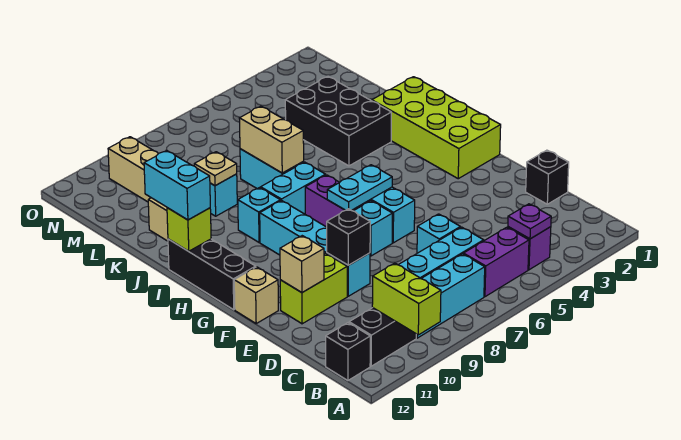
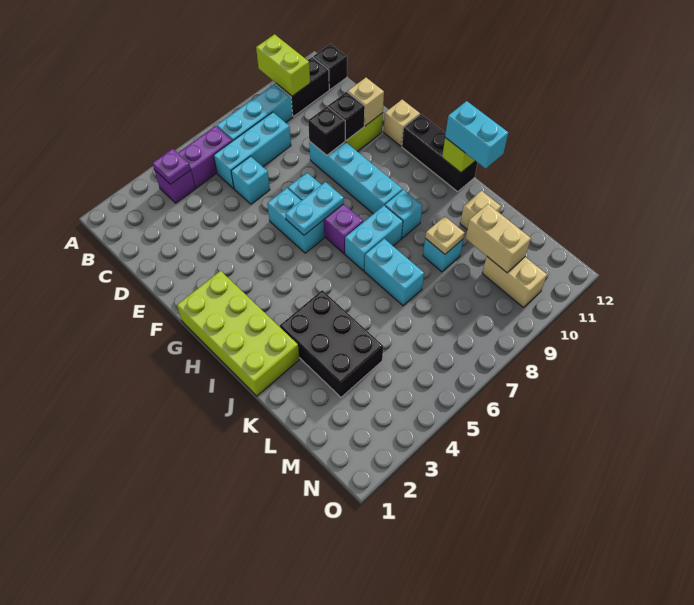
black brick D1 level 1 -> black brick E10 level 2
tan brick J7:K7 level 2 -> tan brick L10:M10 level 2

